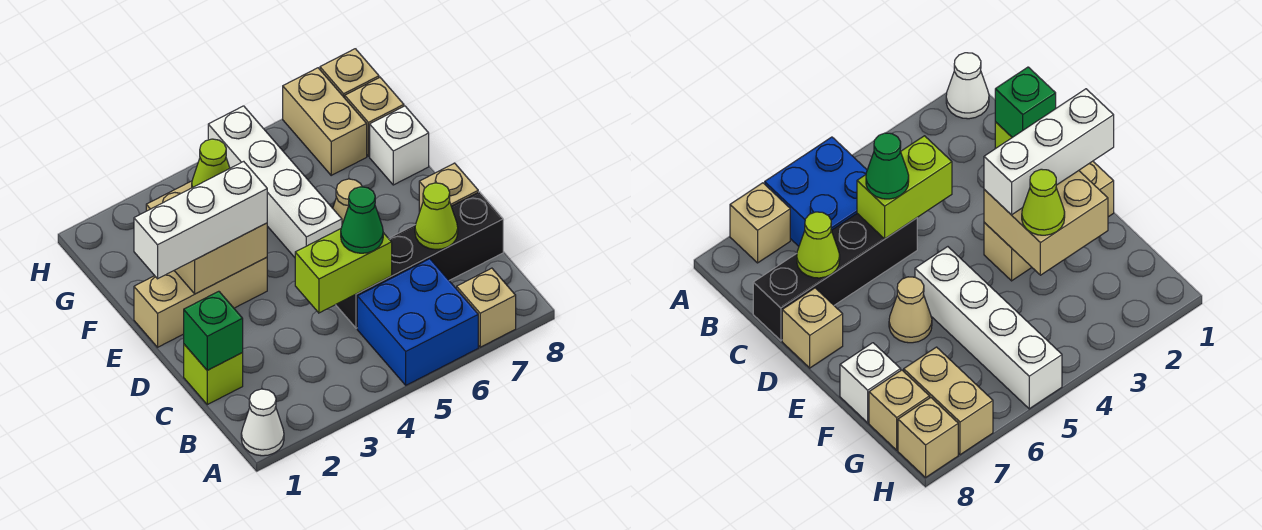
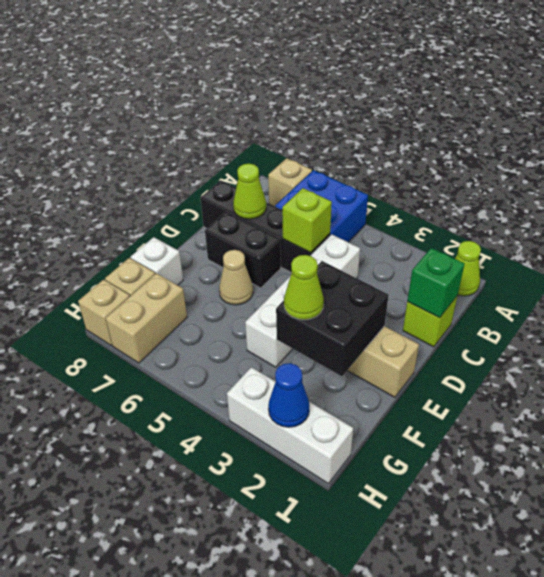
white cone A1 level 1 -> lime cone A1 level 1
lime brick C4:C5 level 2 -> lime brick C5 level 2
green cone C5 level 3 -> none
none -> black brick D6:D7 level 1
tan brick D8 level 1 -> none
white brick E1:E3 level 3 -> white brick H1:H3 level 1
tan brick E2:F3 level 2 -> black brick E2:F3 level 2
white brick E5:H5 level 1 -> white brick C4:F4 level 1
none -> blue cone H2 level 2

